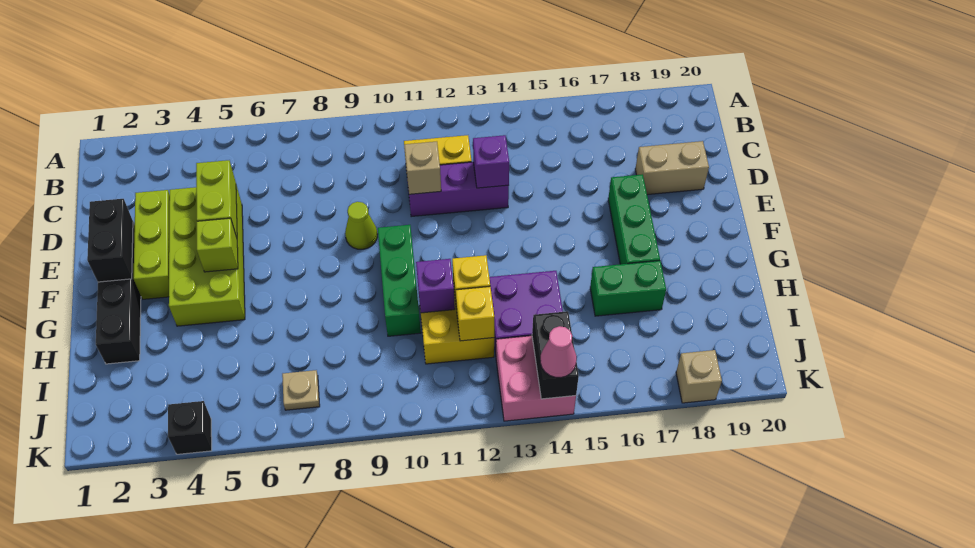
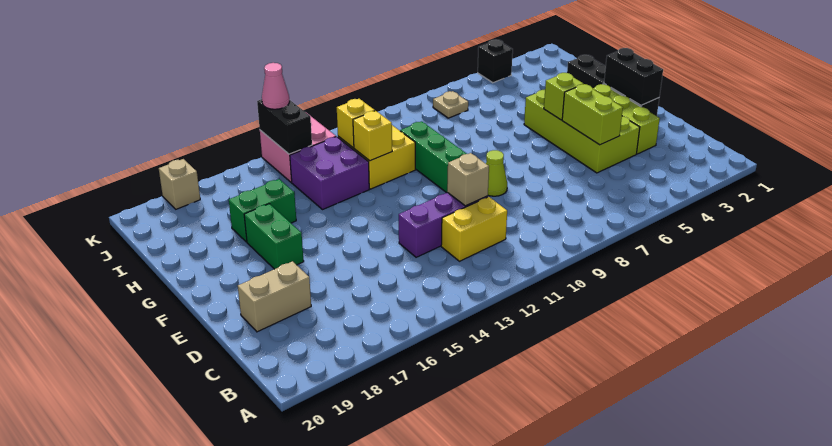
purple brick D13 level 2 -> none
green brick E17:G17 level 1 -> green brick F17:G17 level 1
purple brick H11 level 2 -> none

